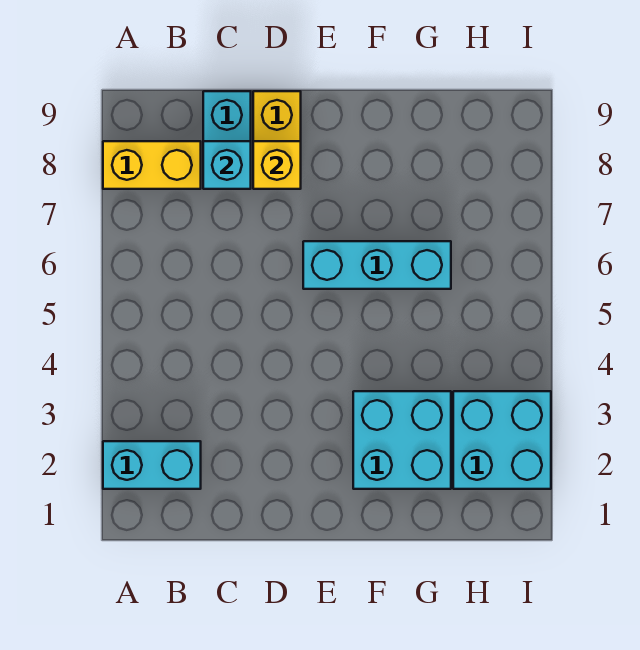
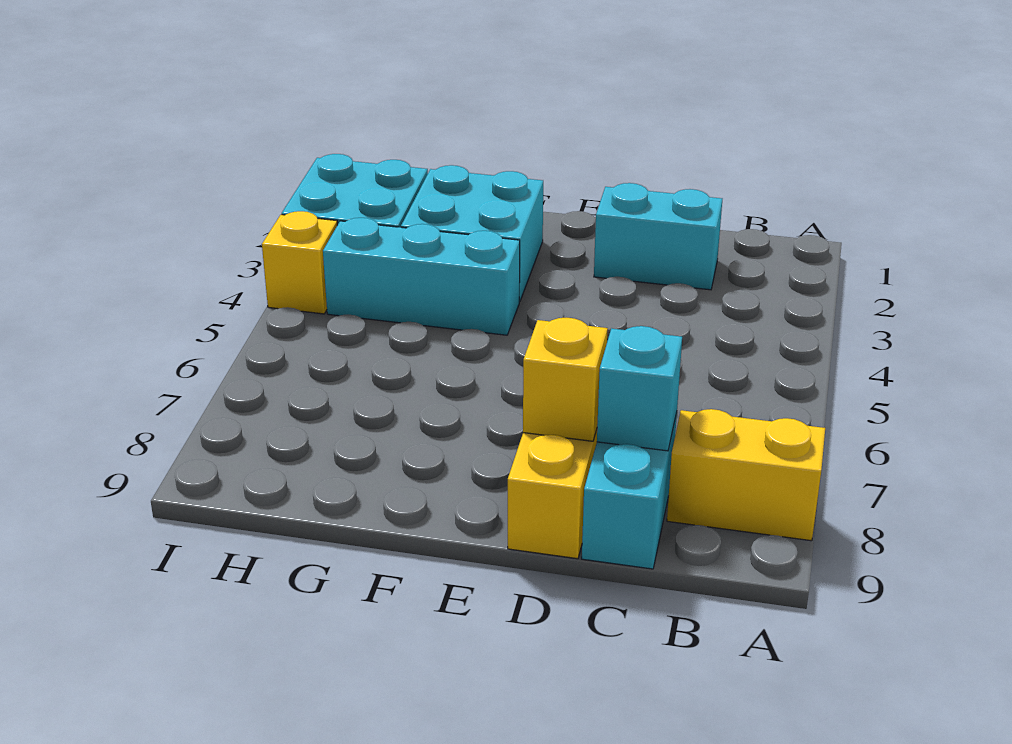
cyan brick A2:B2 level 1 -> cyan brick C2:D2 level 1
cyan brick E6:G6 level 1 -> cyan brick F4:H4 level 1
none -> yellow brick I4 level 1

